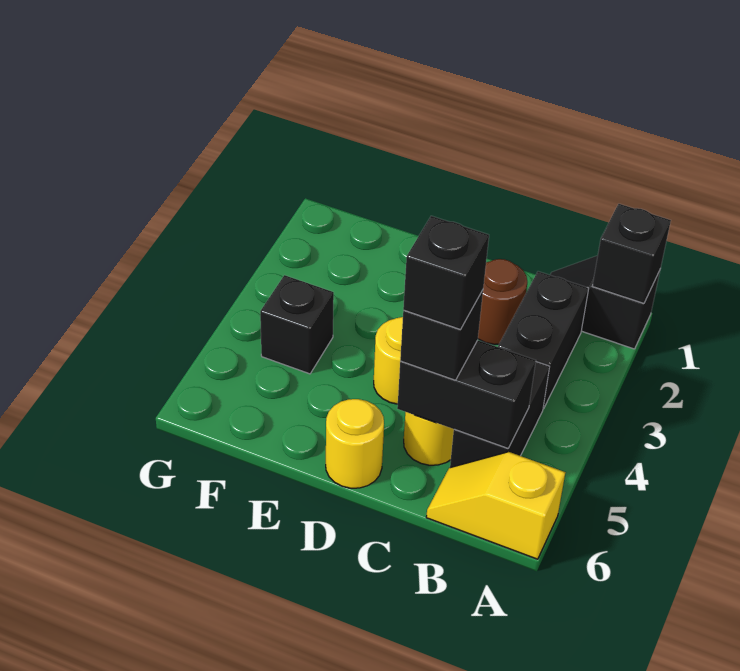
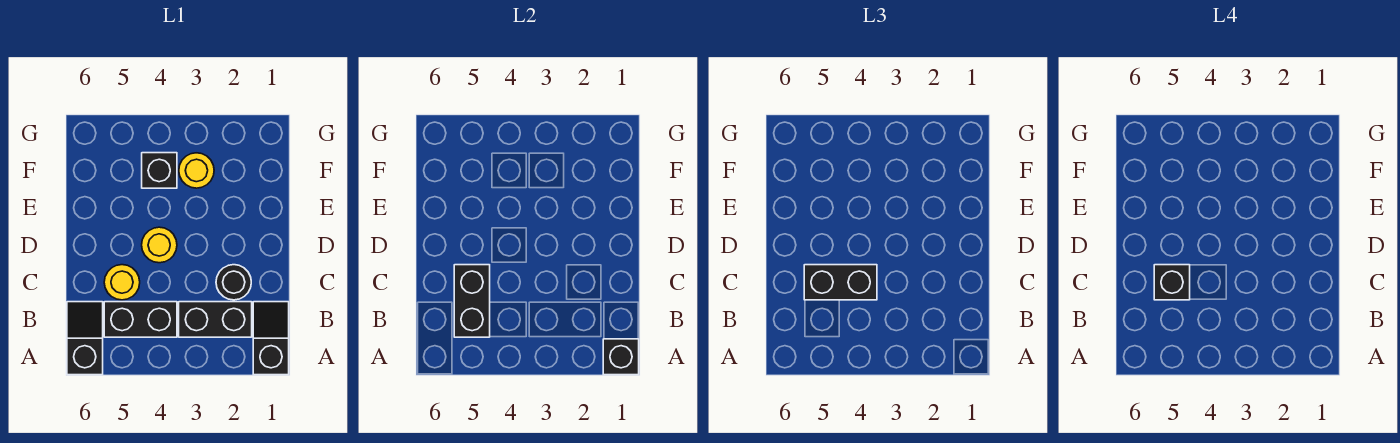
yellow slope A6:B6 level 1 top A -> black slope A6:B6 level 1 top A
brown round brick C2 level 1 -> black round brick C2 level 1
black brick C5 level 3 -> black brick C4:C5 level 3
yellow round brick D6 level 1 -> yellow round brick F3 level 1

